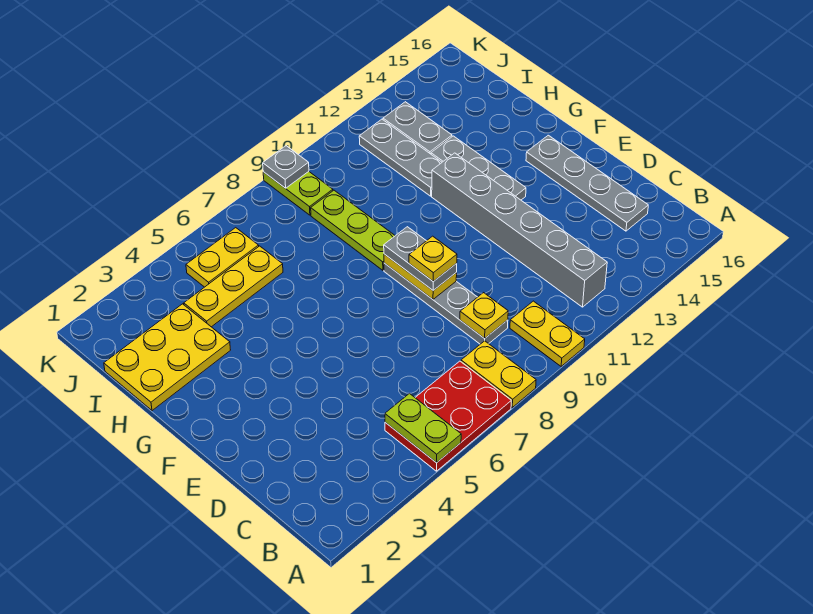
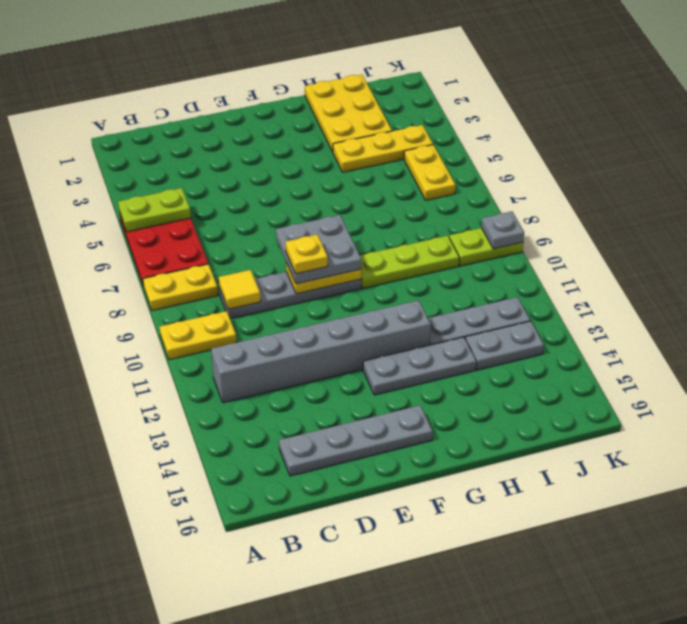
yellow plate C9 level 2 -> yellow tile C9 level 2
grey plate E9:F9 level 3 -> grey plate E8:F9 level 3
yellow plate I4:I6 level 1 -> yellow plate H4:J4 level 1

